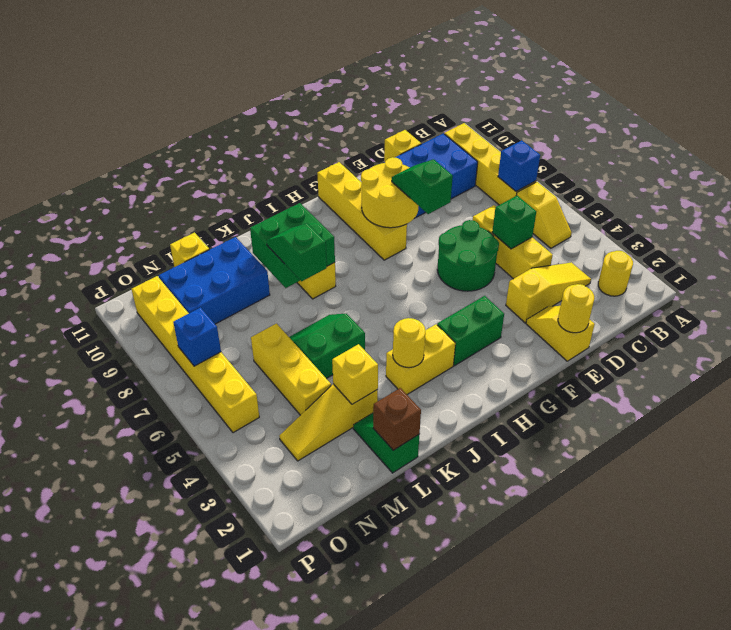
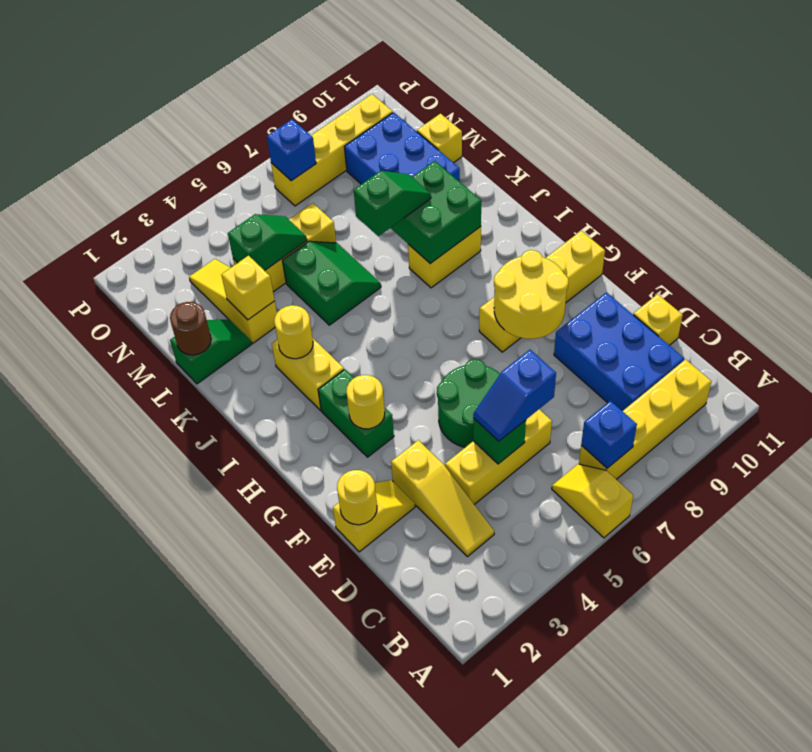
yellow round brick B2 level 1 -> yellow round brick G3 level 2
yellow slope B5:B6 level 1 top 6 -> yellow slope A6:B6 level 1 top A
none -> blue slope D5:D6 level 3 top 6
green slope F7:F8 level 3 top 7 -> green slope M4:M5 level 2 top 4
brown brick L1 level 2 -> brown round brick L1 level 2
yellow brick O5:O10 level 1 -> yellow brick O7:O10 level 1

